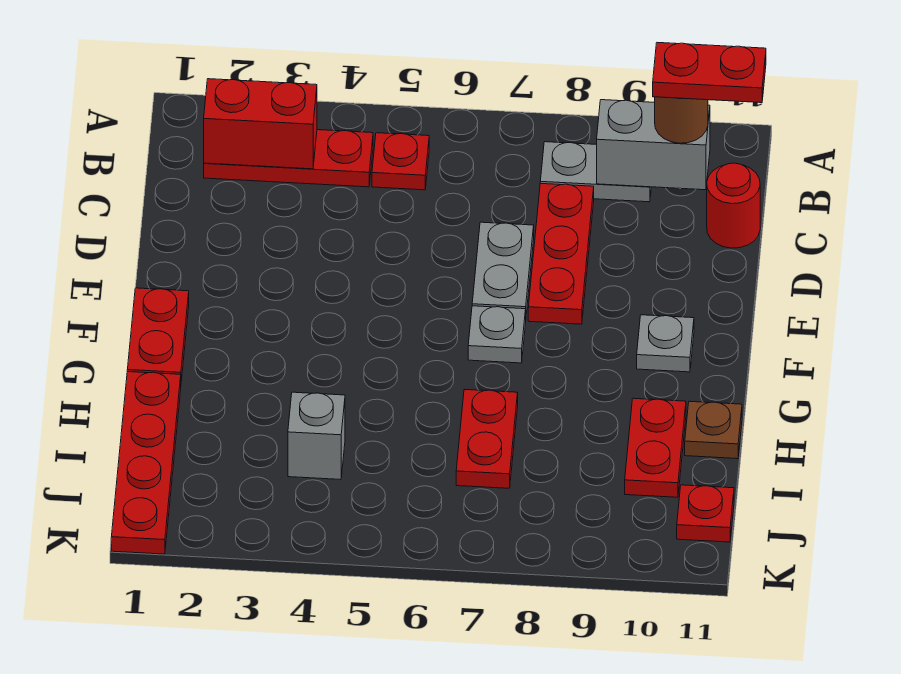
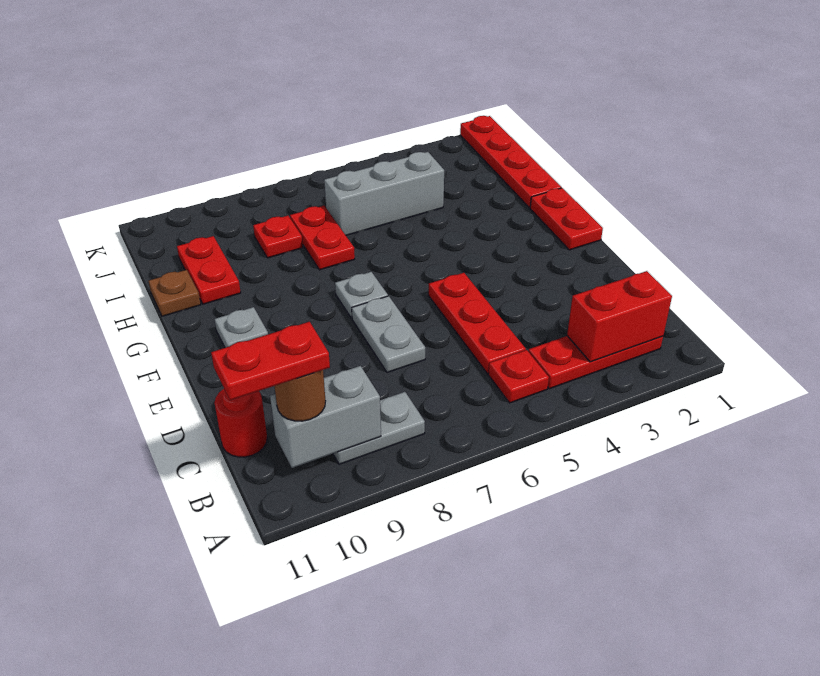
red plate C8:E8 level 1 -> red plate C5:E5 level 1
grey brick I4 level 1 -> grey brick I4:I6 level 1
red plate J11 level 1 -> red plate I8 level 1

